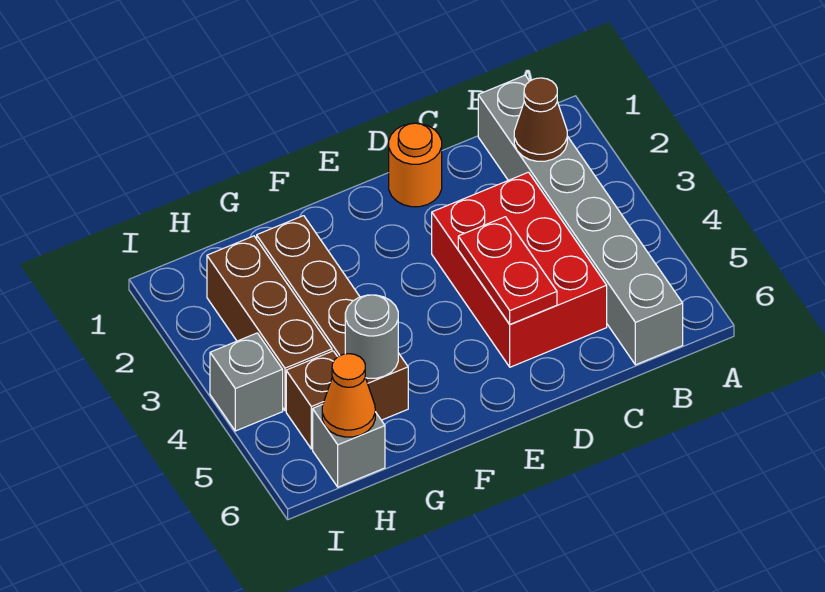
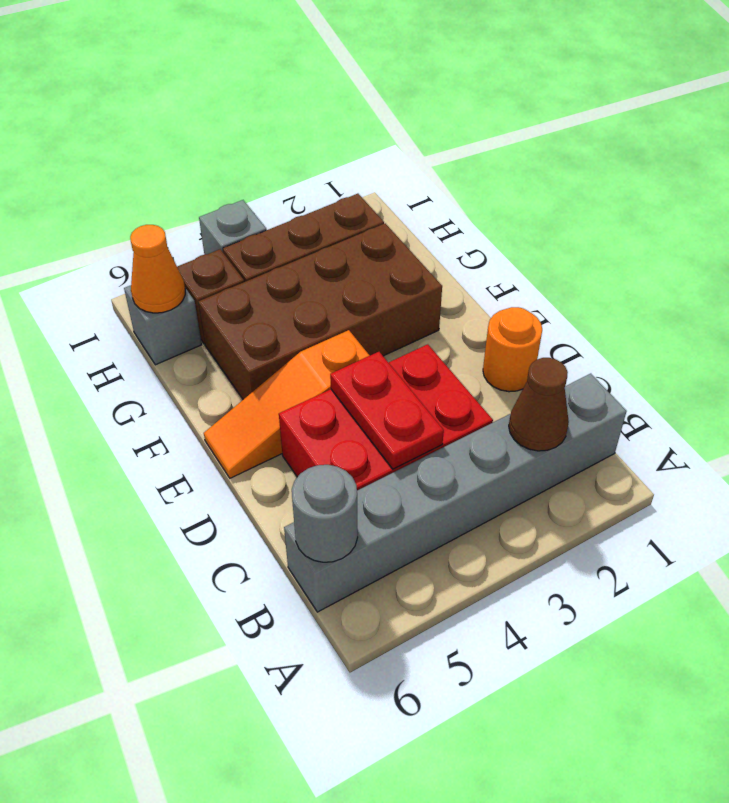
red plate D4:D5 level 2 -> red plate C4:D4 level 2
none -> orange slope E4:E6 level 1 top 4
brown brick G2:G5 level 1 -> brown brick F2:G5 level 1
grey round brick G5 level 2 -> grey round brick B6 level 2

